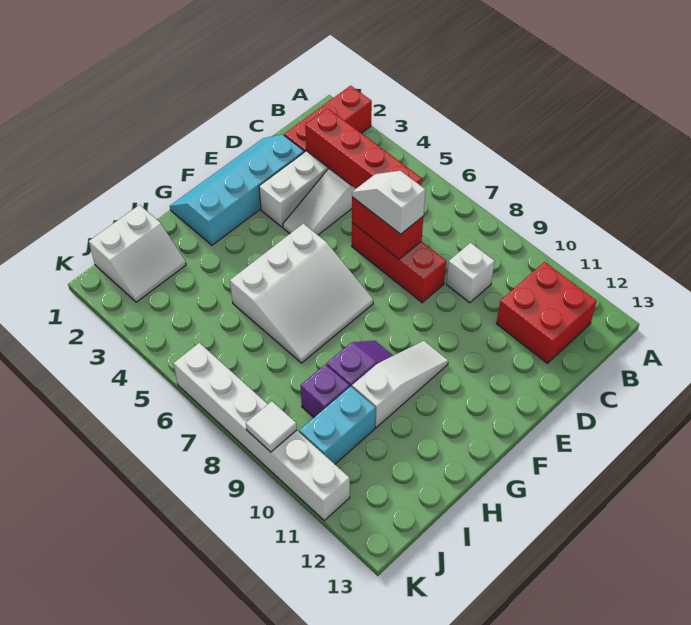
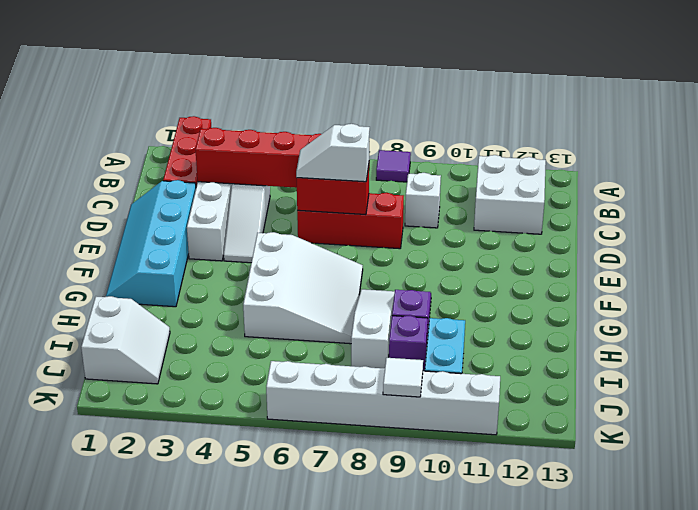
none -> purple tile A8 level 1
red brick B11:C12 level 1 -> white brick B11:C12 level 1
white slope F10:H10 level 1 top H -> white slope G8:I8 level 1 top I

